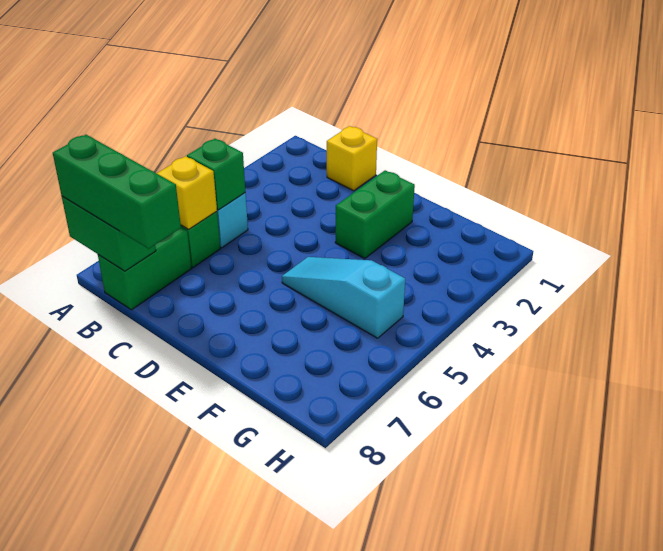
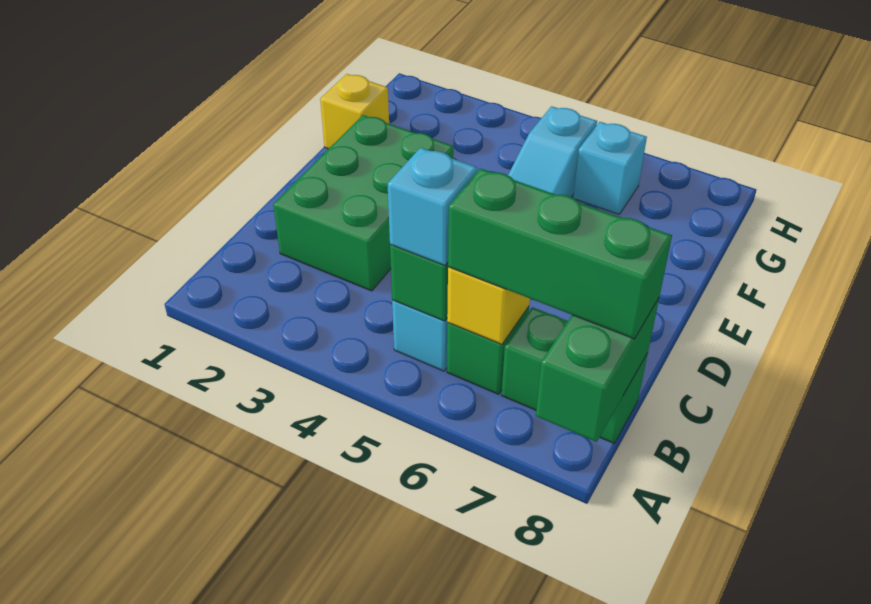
green brick A8:C8 level 3 -> green brick B6:B8 level 3
none -> cyan brick B5 level 3
yellow brick C1 level 1 -> yellow brick F1 level 1
green brick E2:E3 level 1 -> green brick C2:E3 level 1
none -> cyan brick G6 level 1

